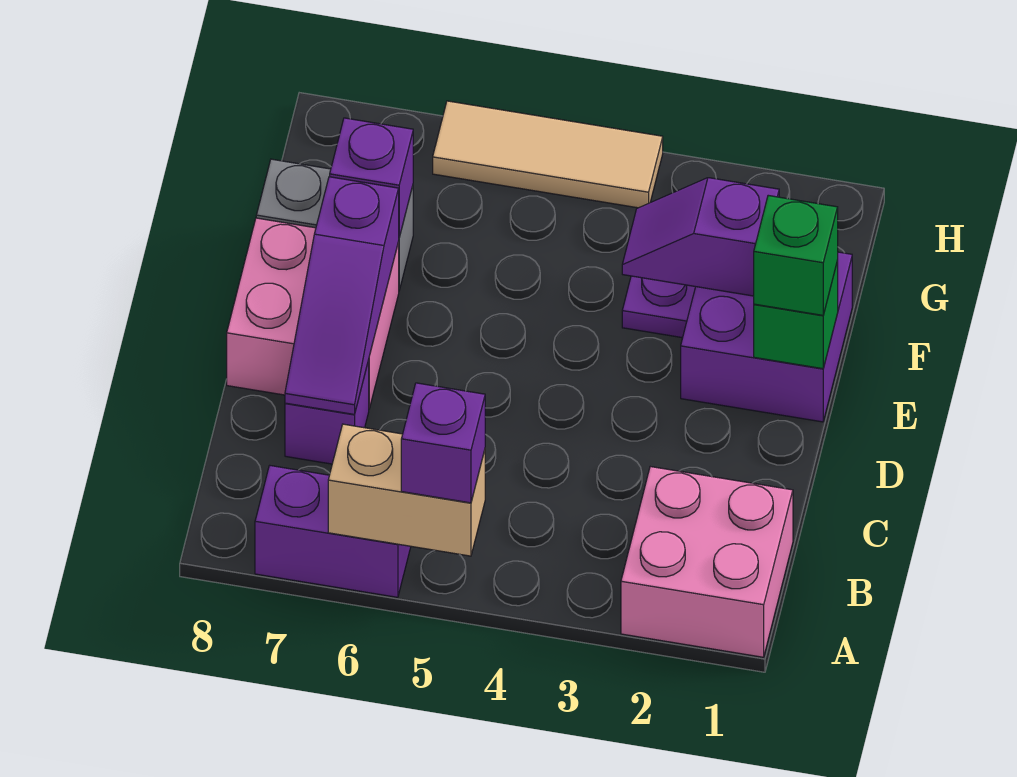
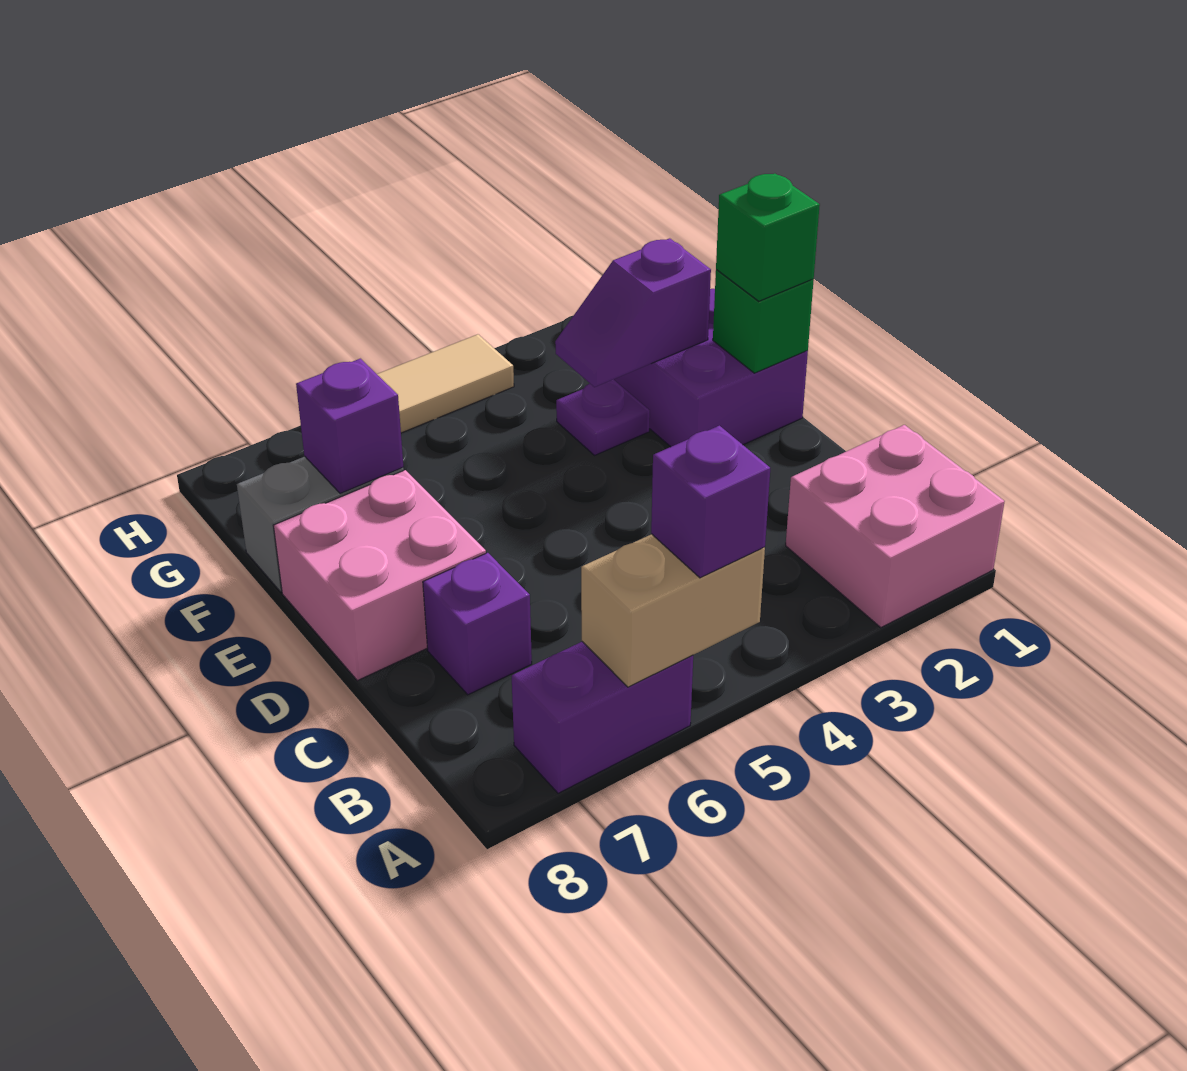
purple slope C7:E7 level 2 top E -> none

